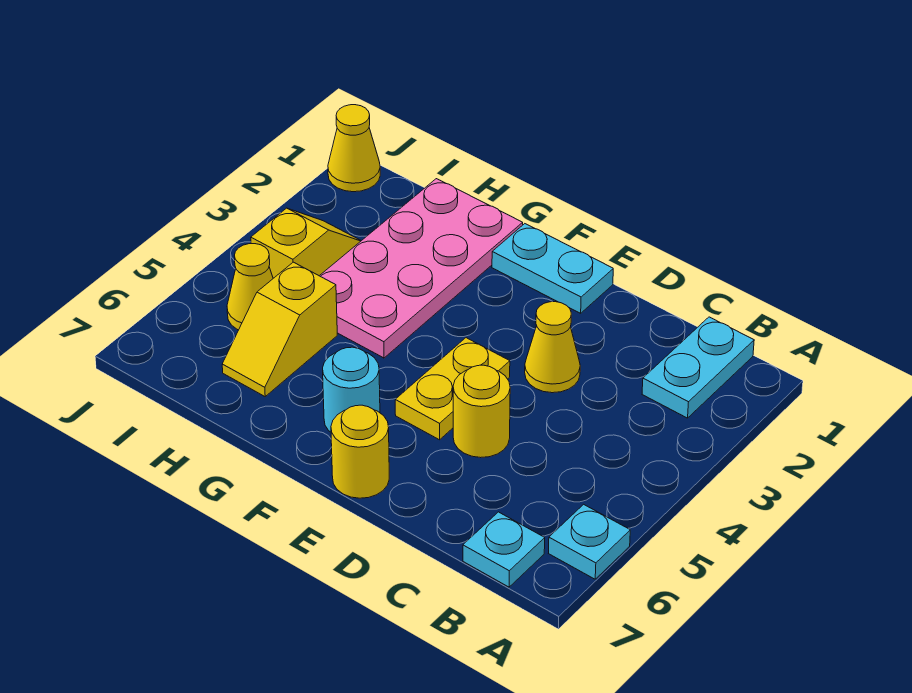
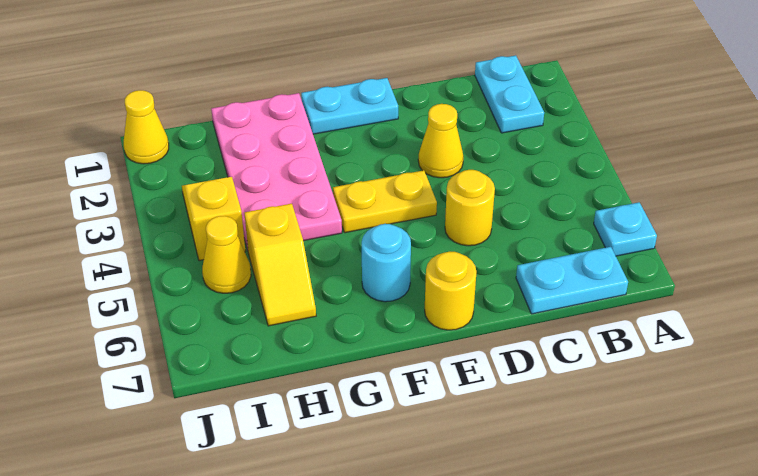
cyan plate B7 level 1 -> cyan plate B7:C7 level 1
yellow plate E4:E5 level 1 -> yellow plate E4:F4 level 1

